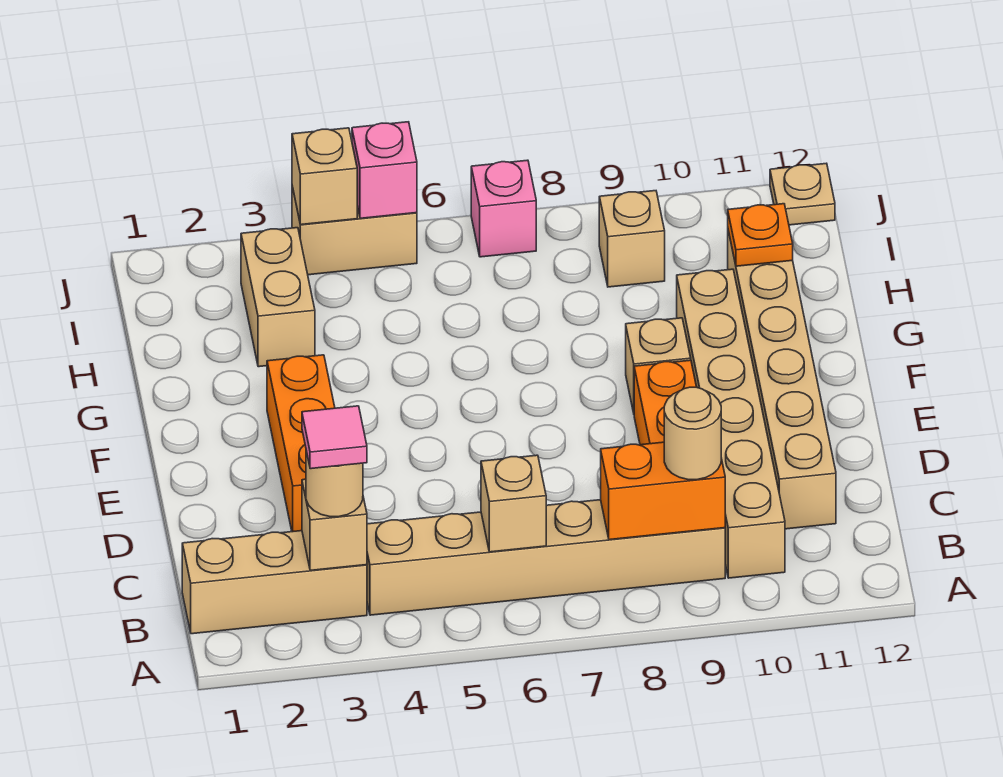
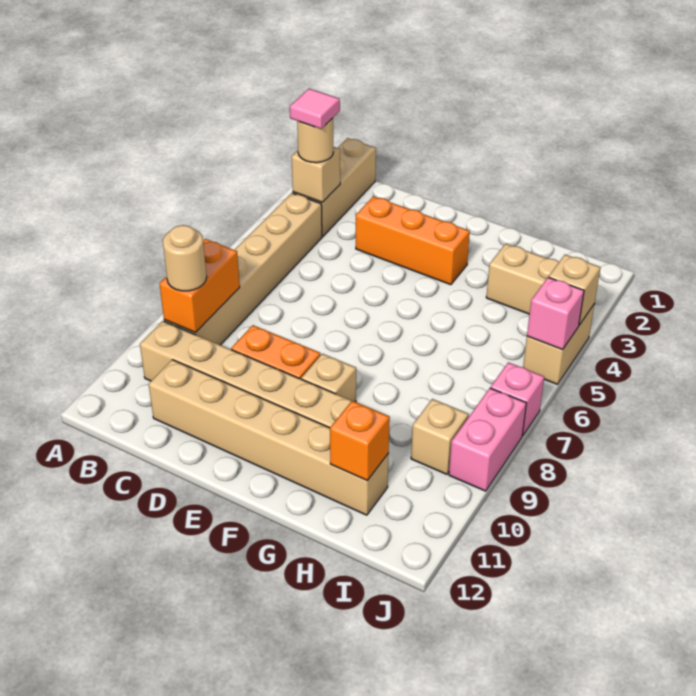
tan brick B6 level 2 -> none
orange plate H11 level 2 -> orange brick H11 level 2
none -> pink brick J8:J9 level 1
tan plate J12 level 1 -> none

